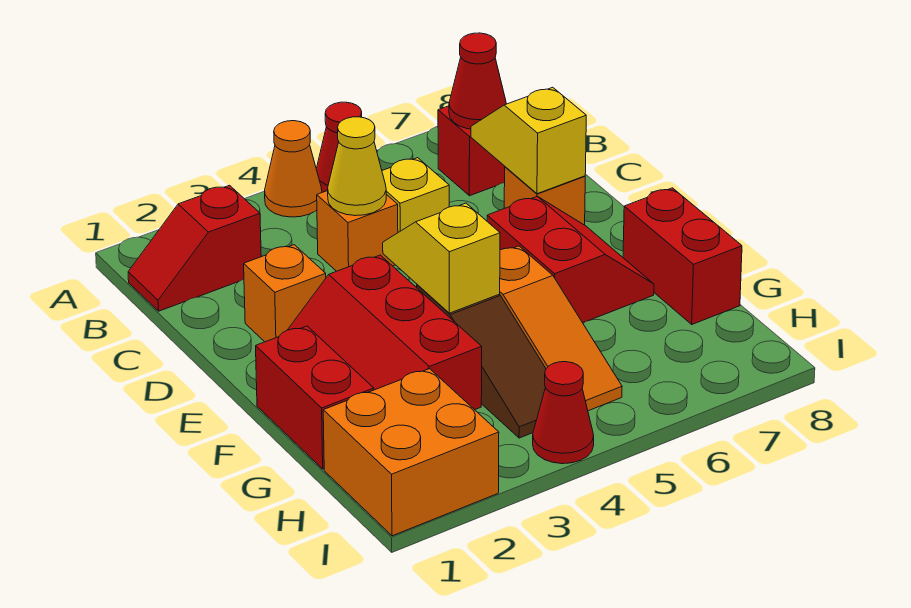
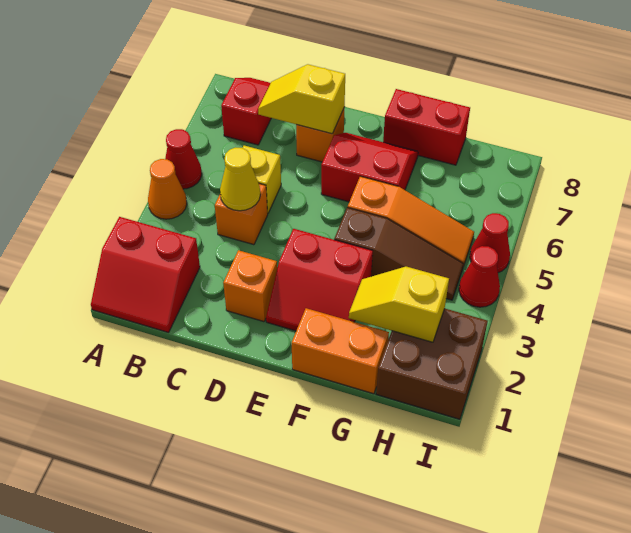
red slope B1:B2 level 1 top 2 -> red slope A1:B2 level 1 top 2
red cone B7 level 2 -> red cone I5 level 1
red slope E2:G3 level 1 top 3 -> red slope E2:F3 level 1 top 3
yellow slope E4:F4 level 2 top F -> yellow slope G2:H2 level 2 top H
red brick F1:G1 level 1 -> orange brick F1:G1 level 1
orange brick H1:I2 level 1 -> brown brick H1:I2 level 1

